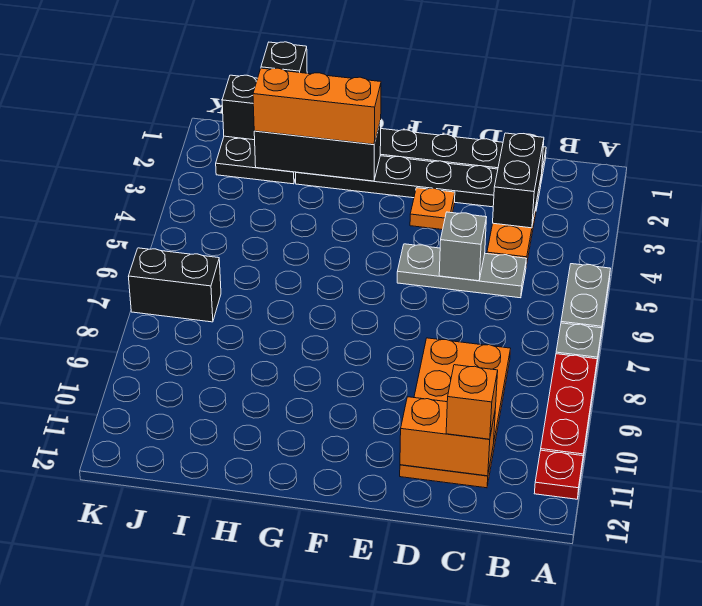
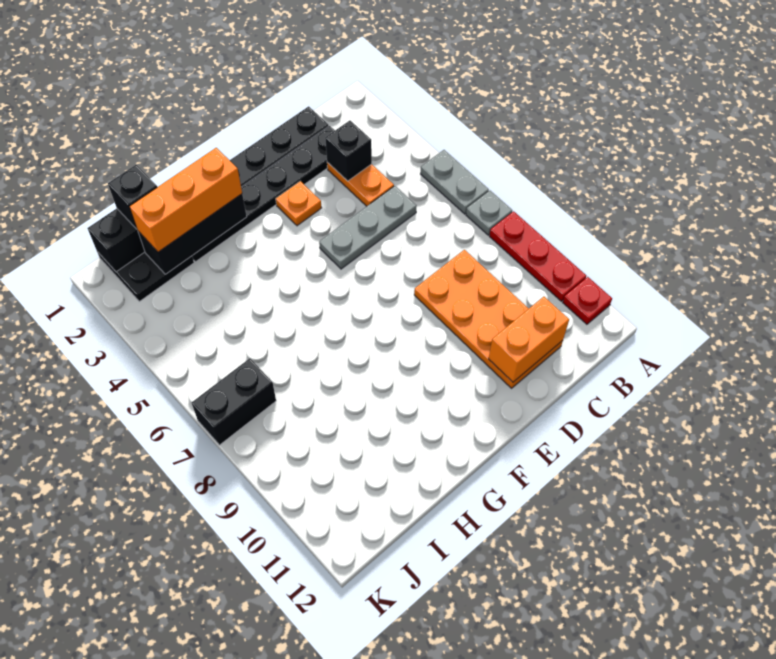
black brick C2:C3 level 2 -> black brick C3 level 2
orange brick C11 level 3 -> none
grey brick D5 level 2 -> none

